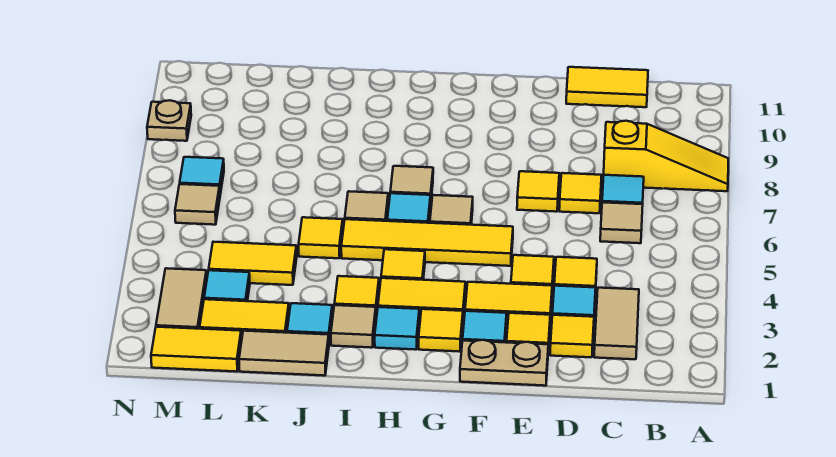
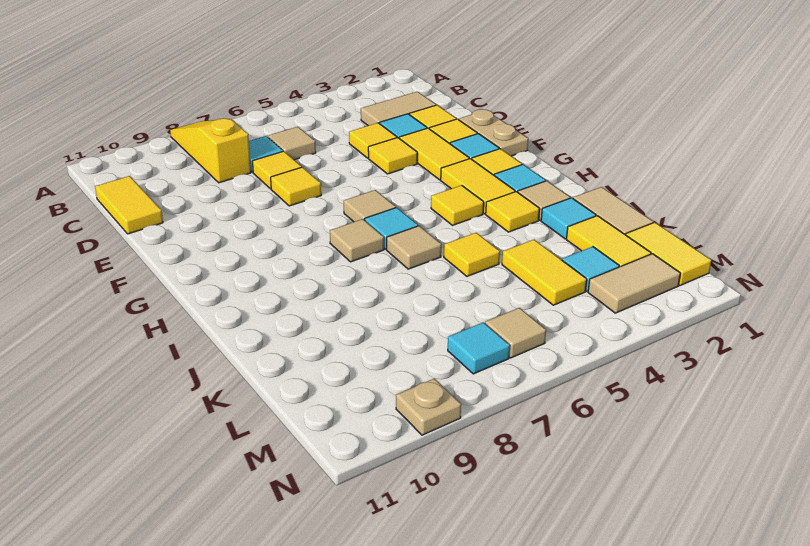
yellow tile F5:I5 level 1 -> none

